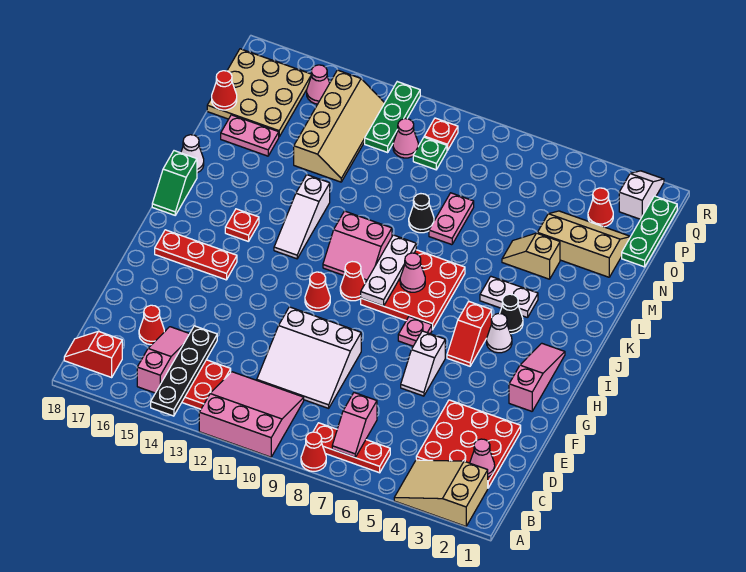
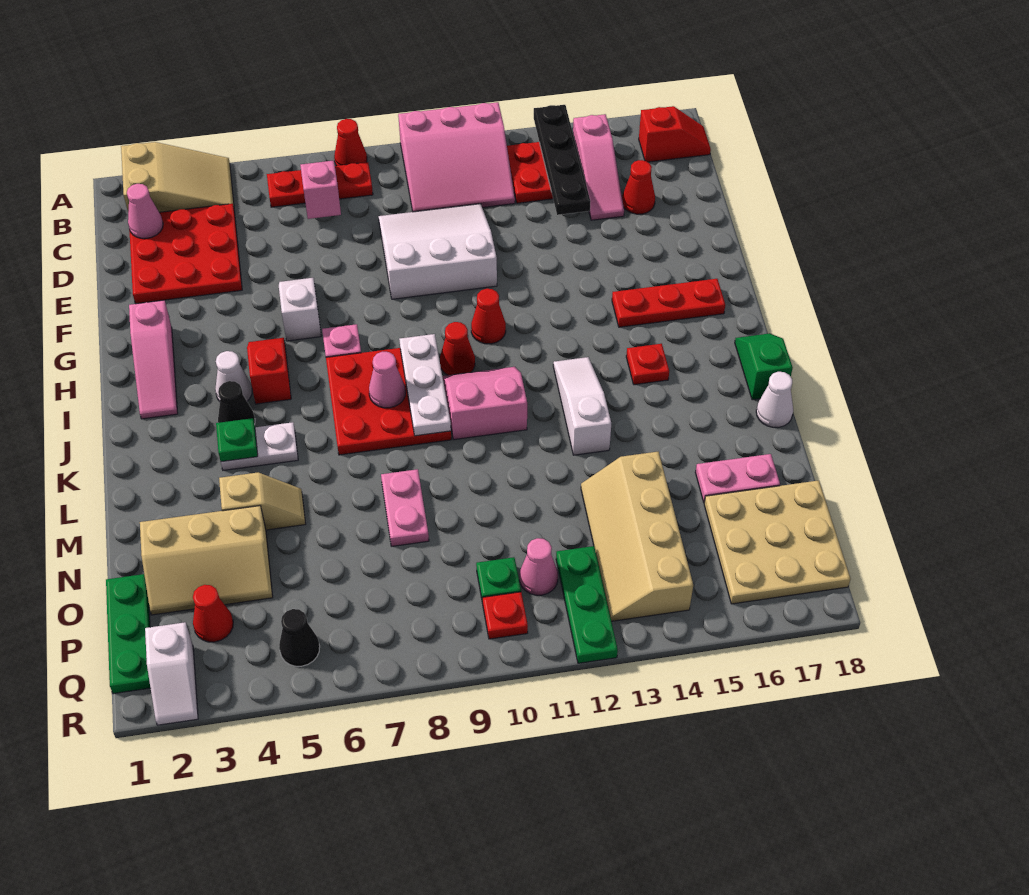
none -> green plate K4 level 2
black cone M9 level 1 -> black cone Q5 level 1
red cone O18 level 2 -> none
pink cone Q15 level 1 -> none

